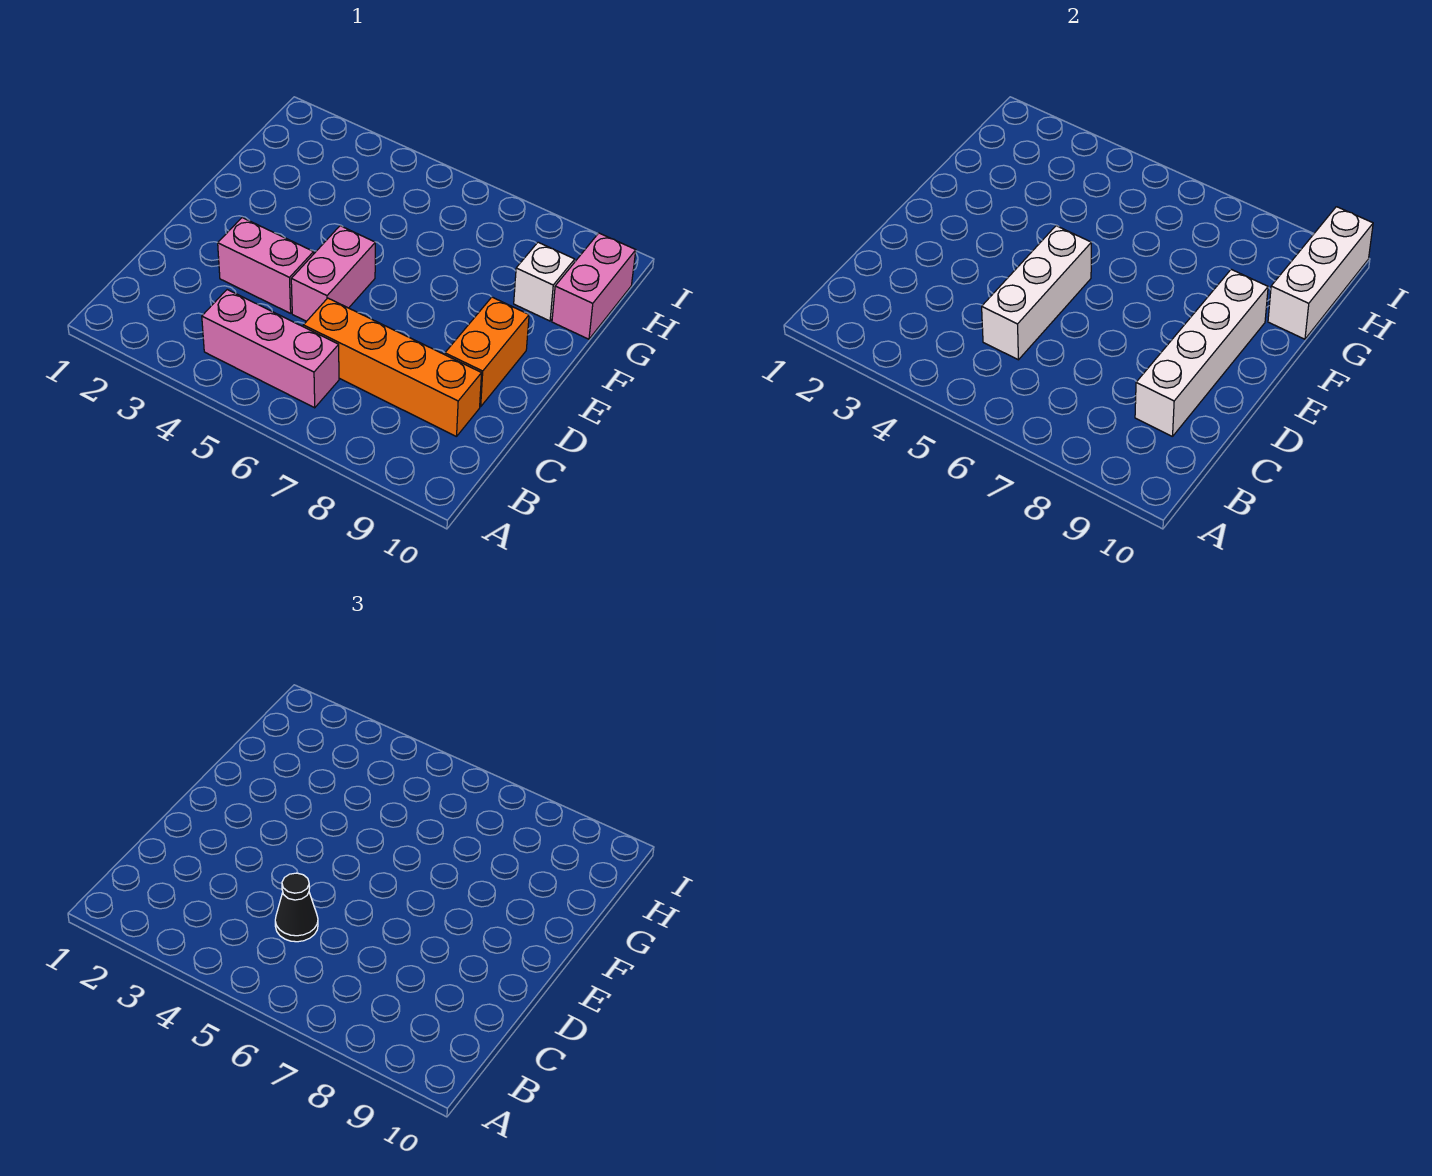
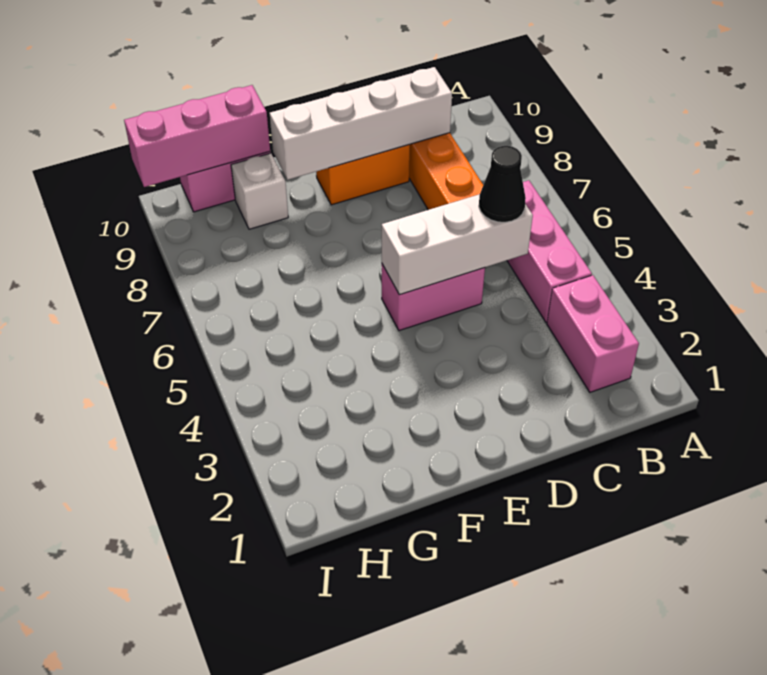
pink brick D3:D4 level 1 -> pink brick B2:B3 level 1
white brick G10:I10 level 2 -> pink brick G10:I10 level 2

